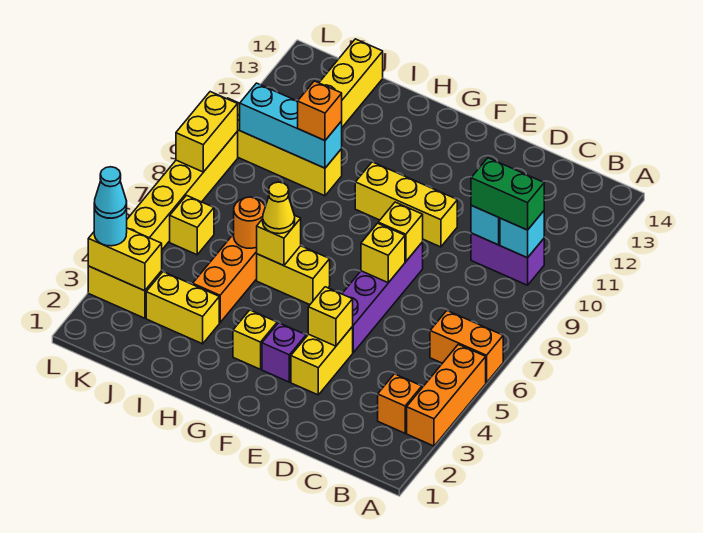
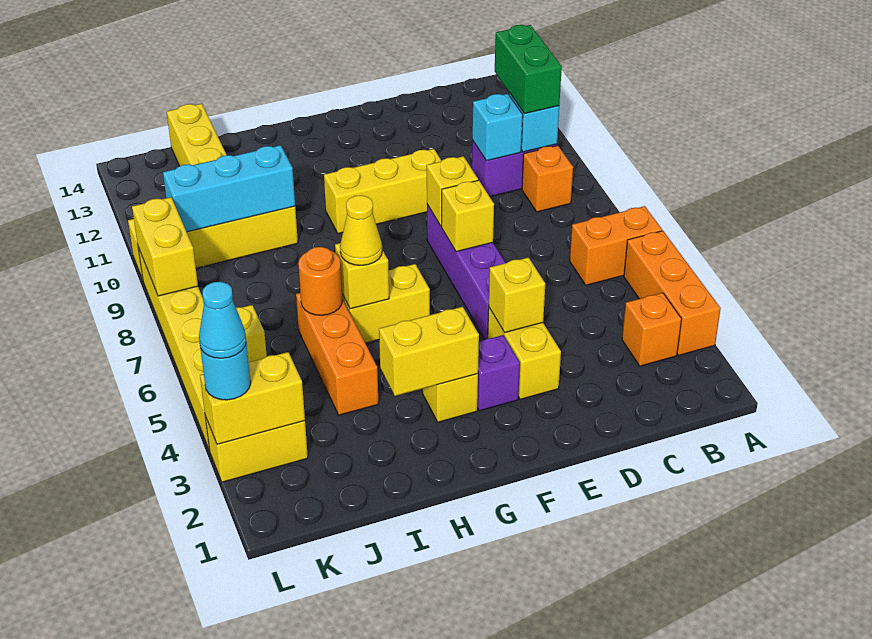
green brick B10:C10 level 3 -> green brick B10:B11 level 3
yellow brick I3:J3 level 1 -> yellow brick G3:H3 level 2
orange brick I10 level 3 -> orange brick B9 level 1

